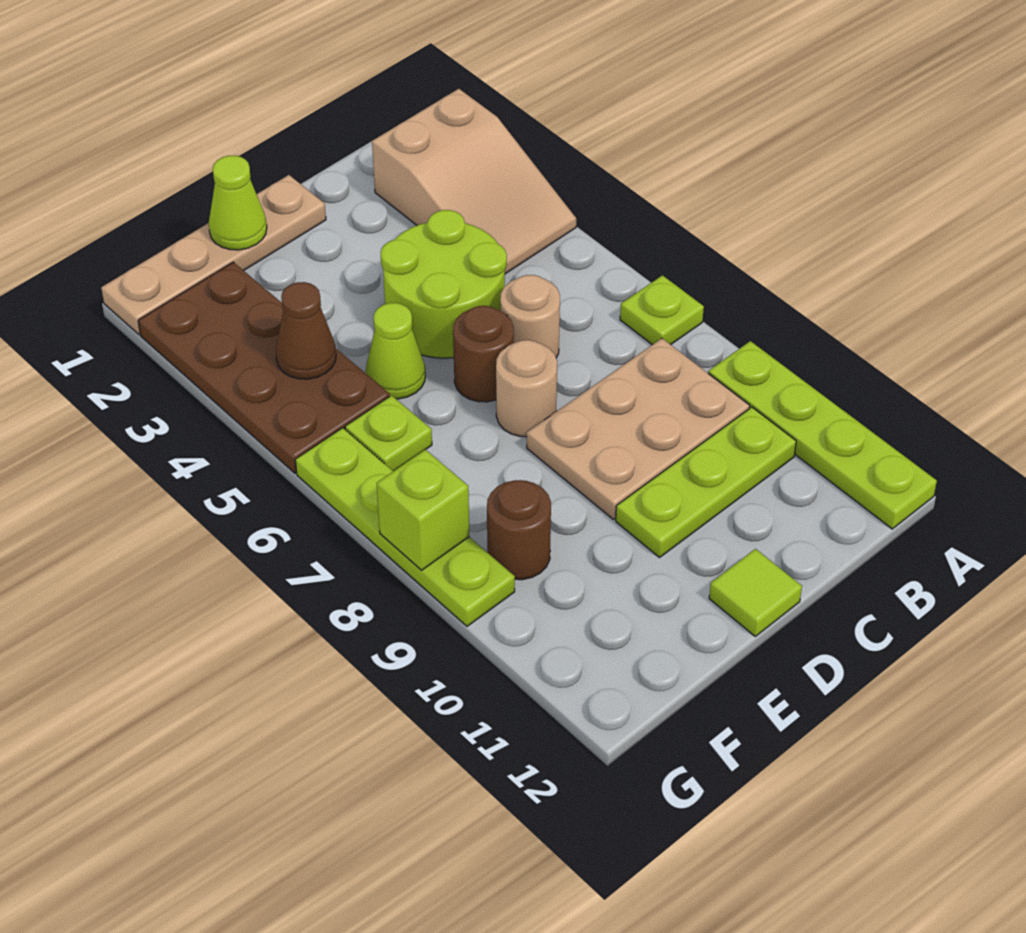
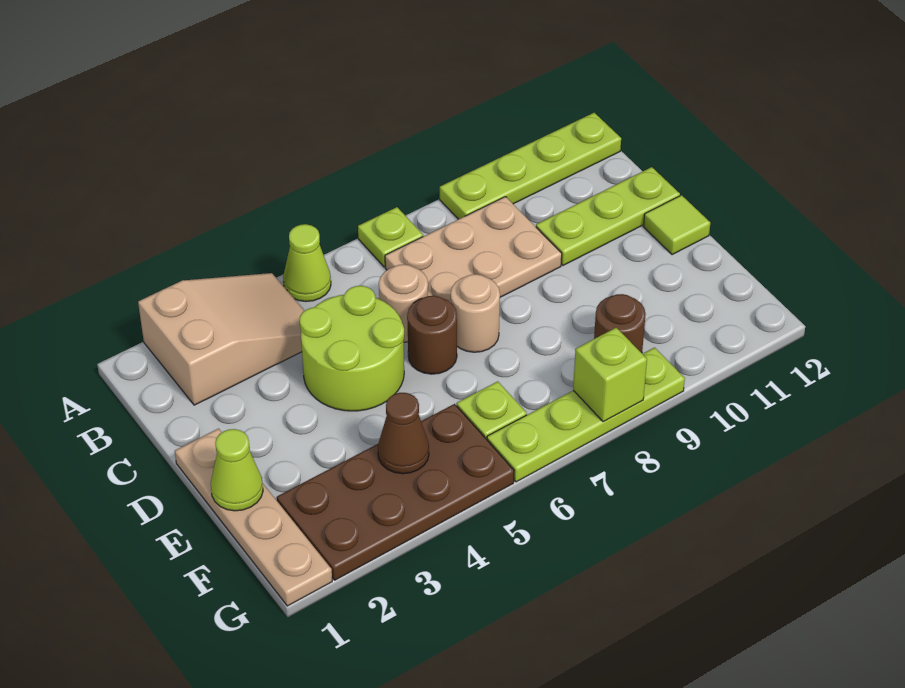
tan plate B8:D9 level 1 -> tan plate B7:C9 level 1
lime plate B10:D10 level 1 -> lime plate C10:C12 level 1
lime cone E5 level 1 -> lime cone A5 level 1

